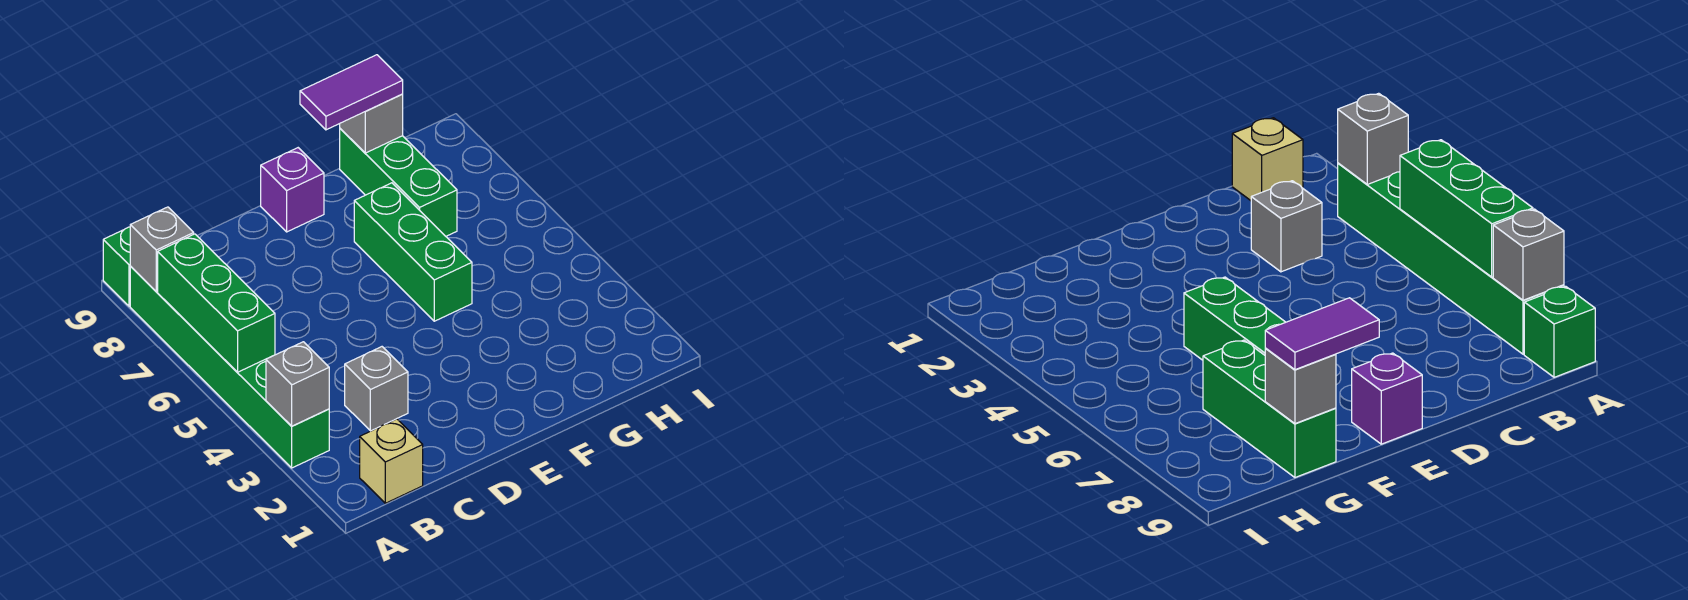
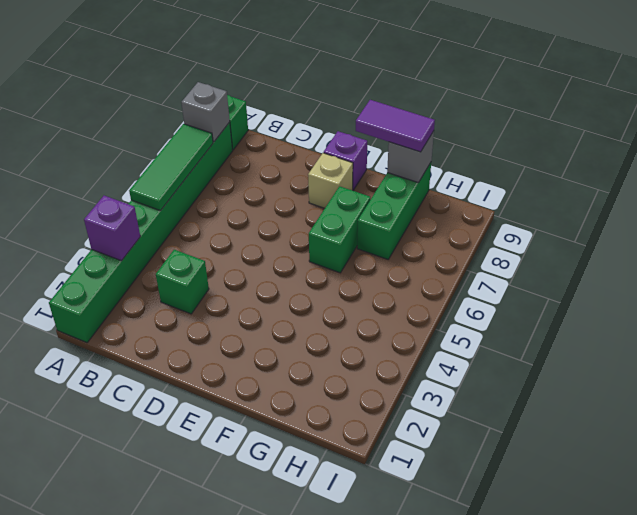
green brick A3:A8 level 1 -> green brick A1:A8 level 1
grey brick A3 level 2 -> purple brick A3 level 2
green brick A5:A7 level 2 -> green tile A5:A7 level 2
tan brick B1 level 1 -> tan brick E8 level 1
grey brick C3 level 1 -> green brick C3 level 1
green brick F5:F7 level 1 -> green brick F6:F7 level 1

